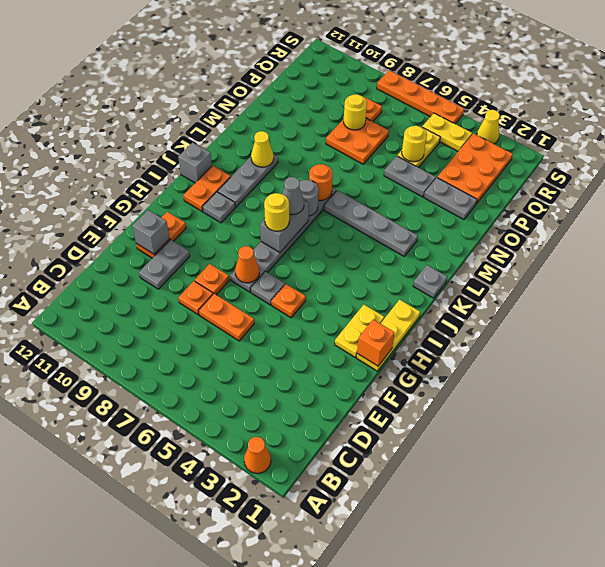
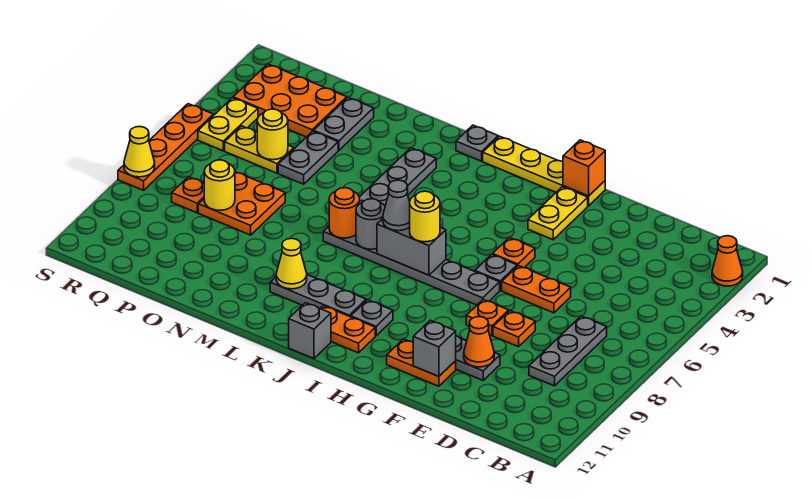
none -> grey plate C7:C9 level 1
orange plate E6:E7 level 1 -> orange plate E6:F6 level 1
yellow plate G1:I1 level 1 -> yellow plate G1:J1 level 1
yellow plate G2:H2 level 1 -> yellow plate G2:G3 level 1
orange cone G7 level 2 -> orange cone E10 level 2
yellow cone S3 level 1 -> yellow cone S8 level 2

